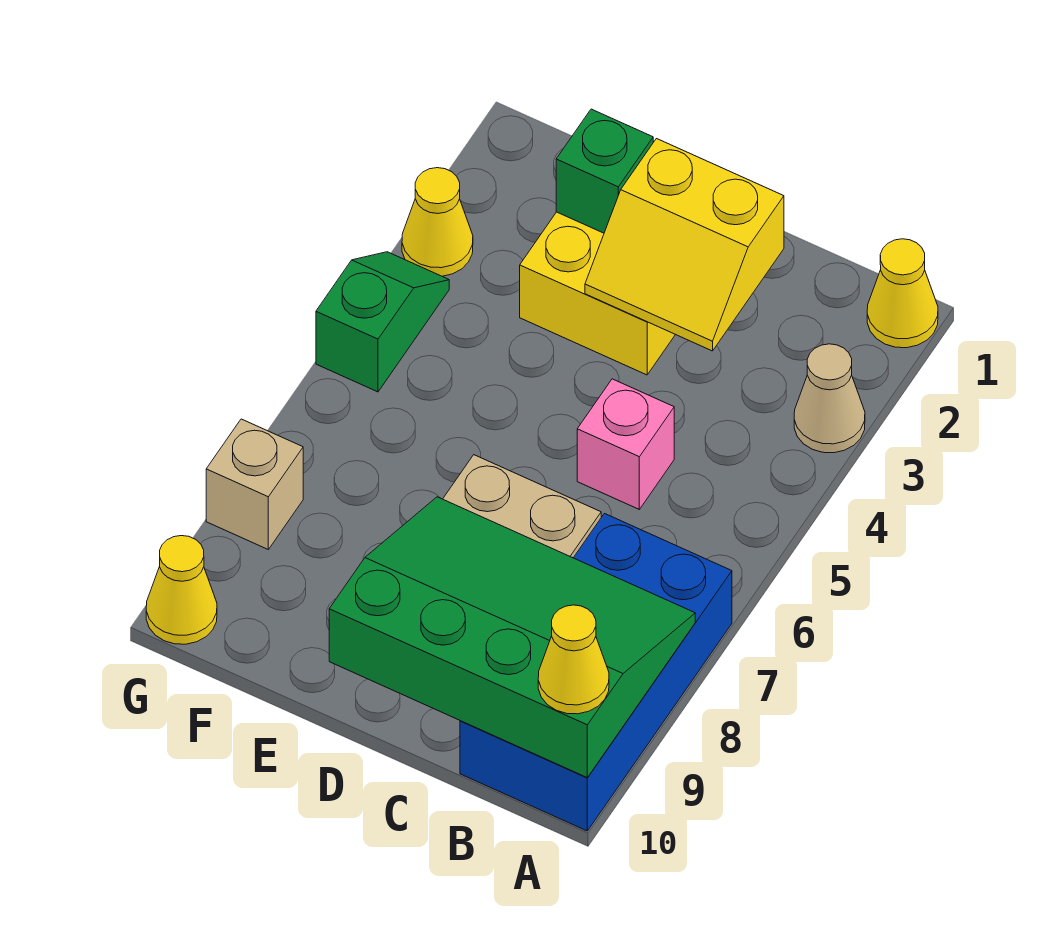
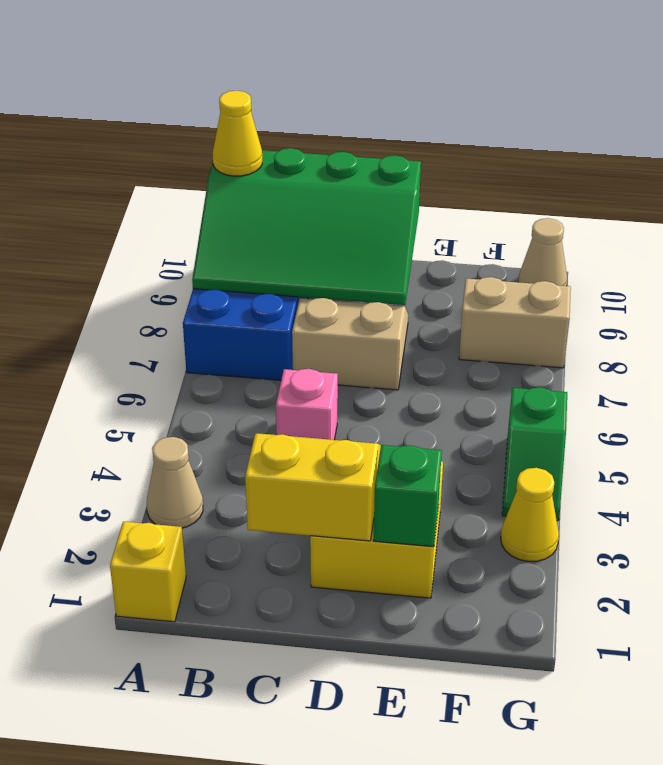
yellow cone A1 level 1 -> yellow brick A1 level 1
tan brick G8 level 1 -> tan brick F8:G8 level 1
yellow cone G10 level 1 -> tan cone G10 level 1

